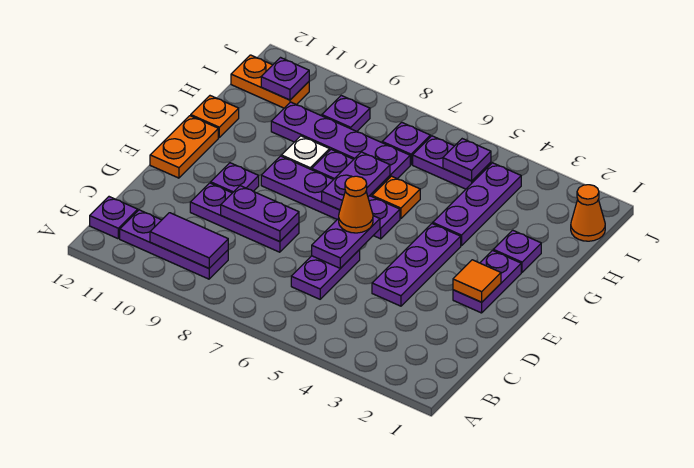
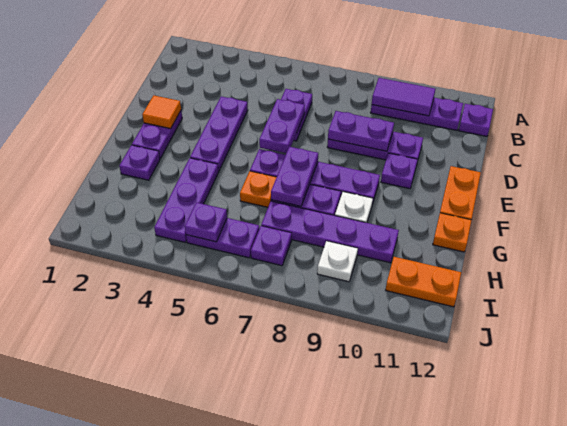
orange cone E6 level 3 -> none
orange cone I1 level 1 -> none
purple plate I9 level 1 -> white plate I9 level 1
purple plate I11 level 2 -> none

